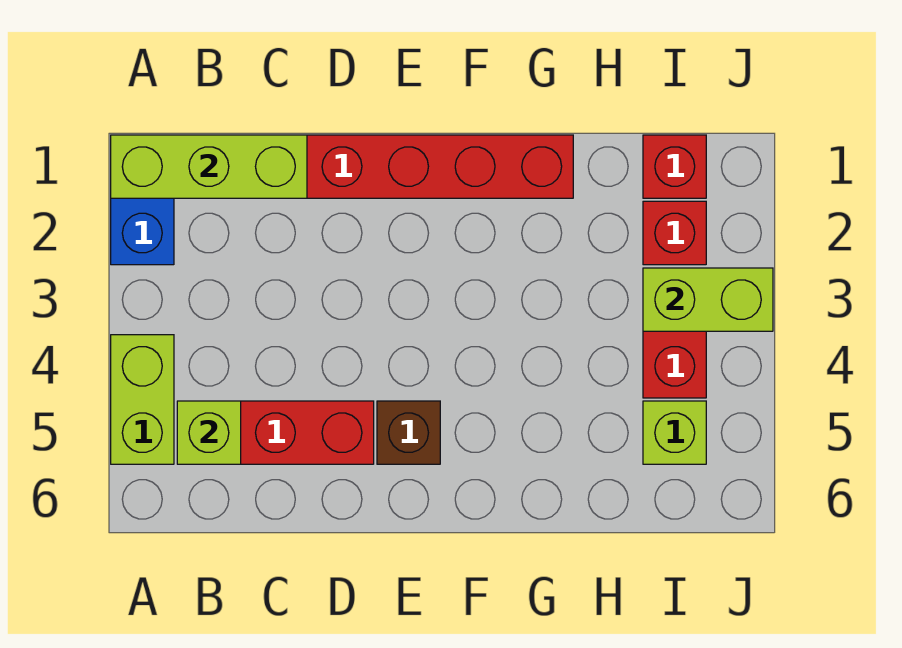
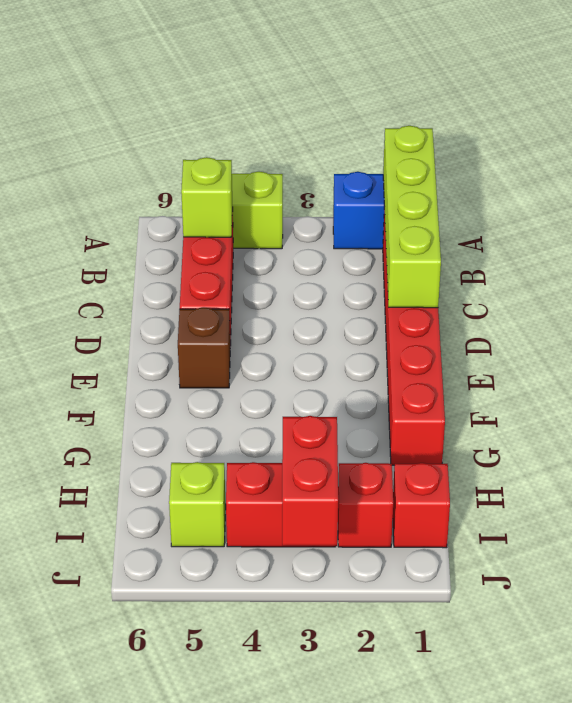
lime brick A1:C1 level 2 -> lime brick A1:D1 level 2
lime brick I3:J3 level 2 -> red brick I3:J3 level 2

